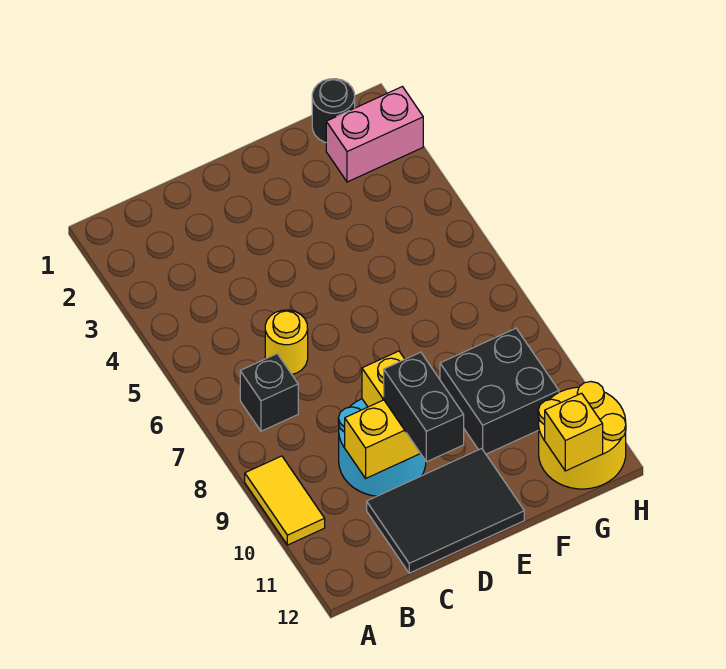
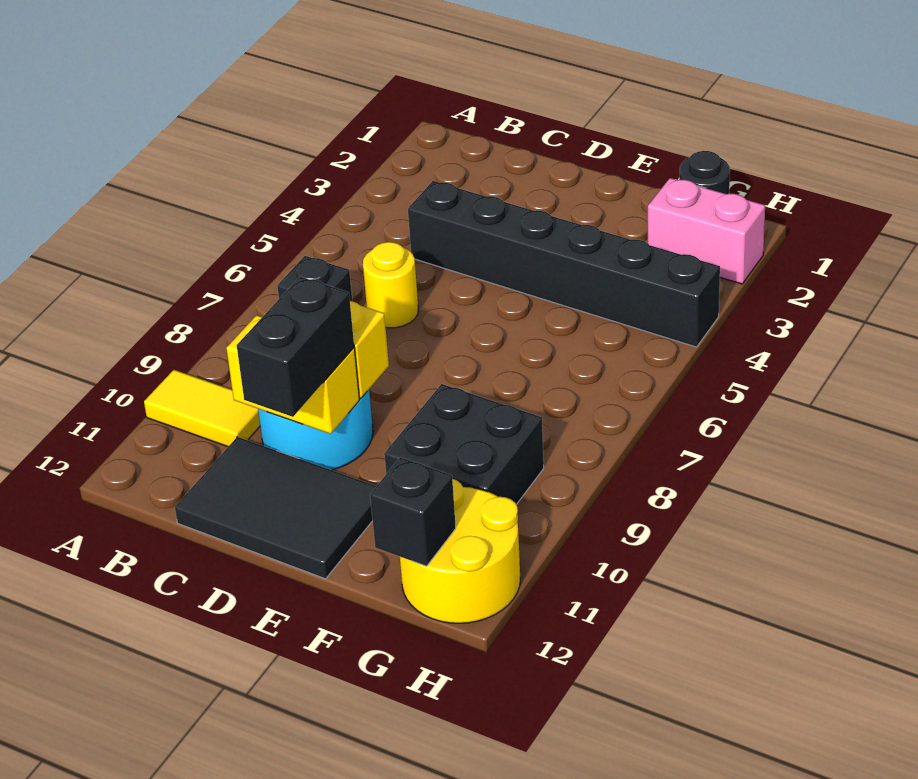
yellow tile A9:A10 level 1 -> yellow tile A10:B10 level 1
none -> black brick C4:H4 level 1
yellow brick G12 level 2 -> black brick G12 level 2

